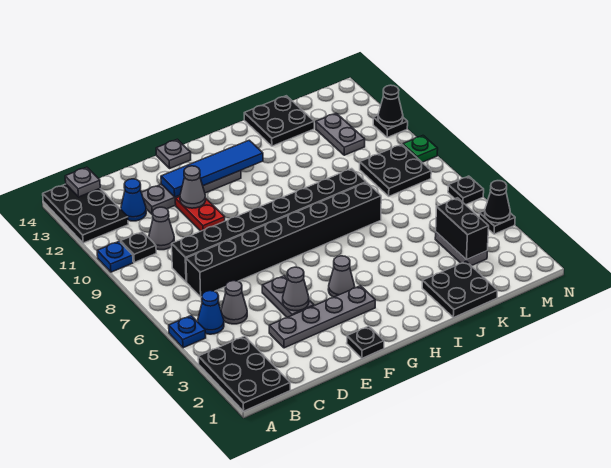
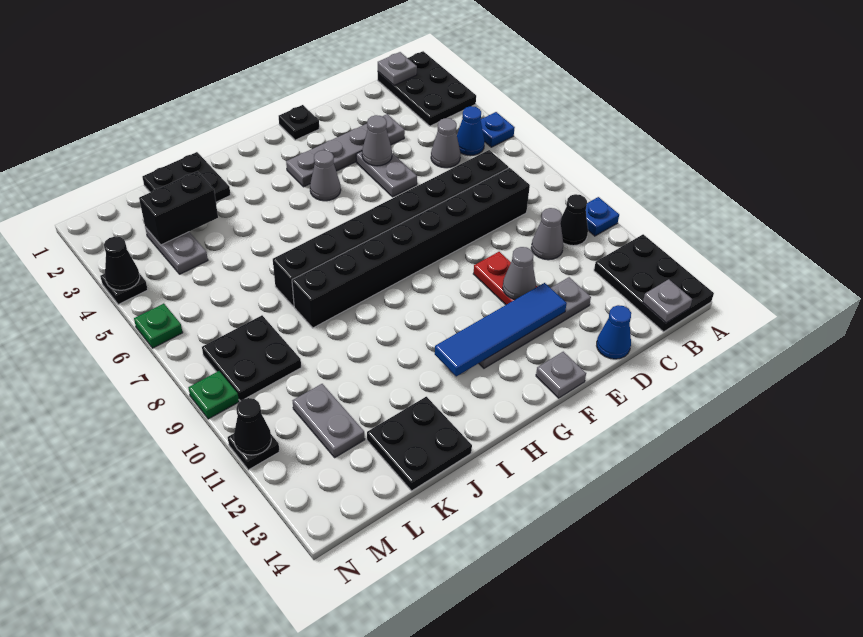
none -> grey plate B1 level 2
black plate B10 level 1 -> black cone B10 level 1
blue cone C12 level 1 -> blue cone D14 level 1
black brick L3:L4 level 2 -> black brick K3:L3 level 2
black plate N6 level 1 -> green plate N6 level 1

